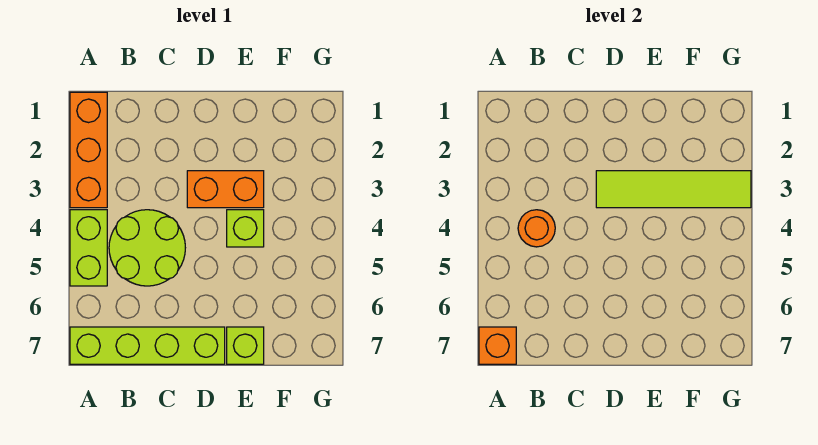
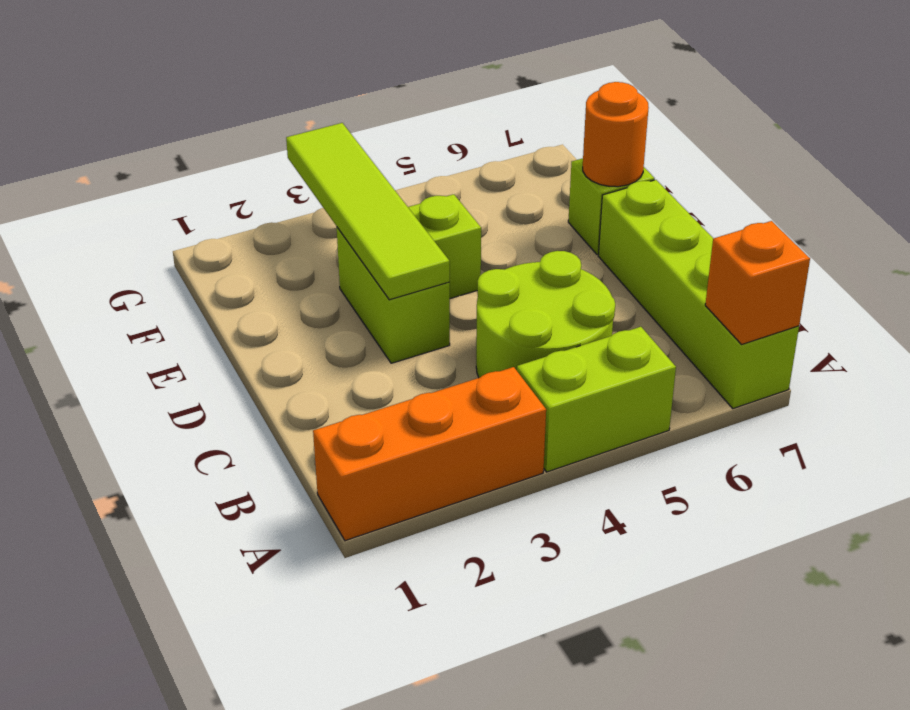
orange round brick B4 level 2 -> orange round brick E7 level 2
orange brick D3:E3 level 1 -> lime brick D3:E3 level 1

